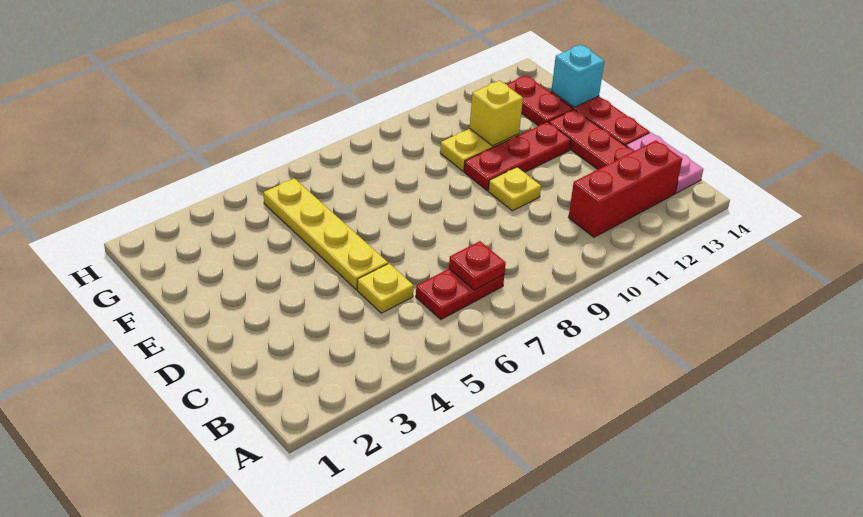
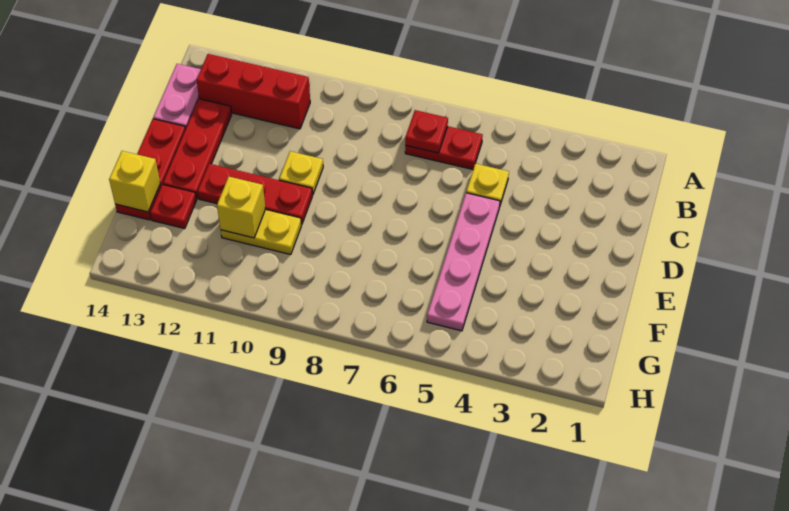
yellow plate D5:G5 level 1 -> pink plate D5:G5 level 1
red plate F13:G13 level 1 -> red plate F13 level 1
cyan brick F14 level 2 -> yellow brick F14 level 2

